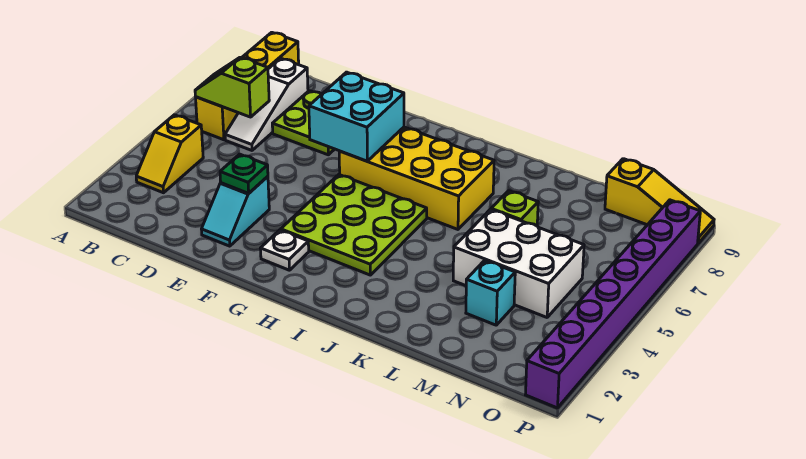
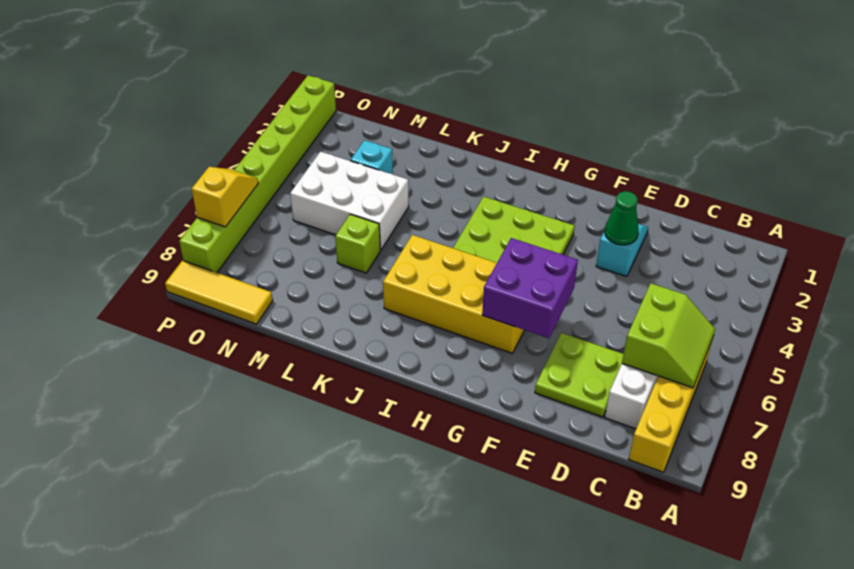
yellow slope B3:B4 level 1 top 4 -> yellow slope P6:P7 level 2 top 7
lime slope B6:C6 level 2 top C -> lime slope B6:C7 level 2 top C
green plate E3 level 2 -> green cone E3 level 2
cyan brick F6:G7 level 2 -> purple brick F6:G7 level 2
white plate G2 level 1 -> none
yellow slope N9:P9 level 1 top N -> yellow tile N9:P9 level 1
purple brick P1:P8 level 1 -> lime brick P1:P8 level 1

